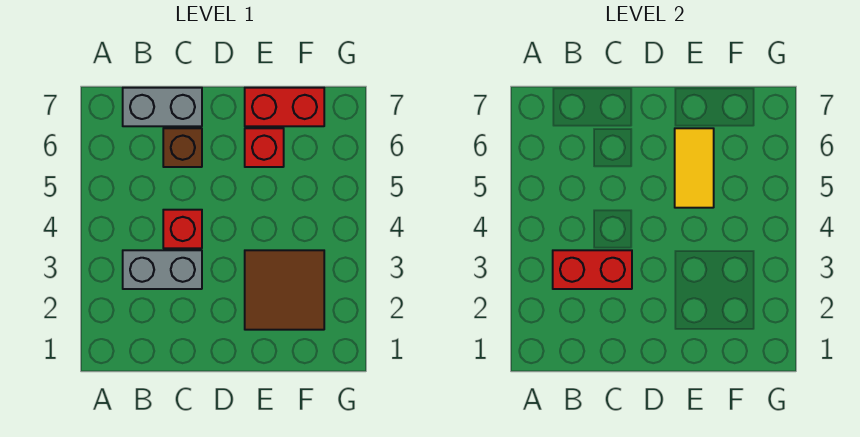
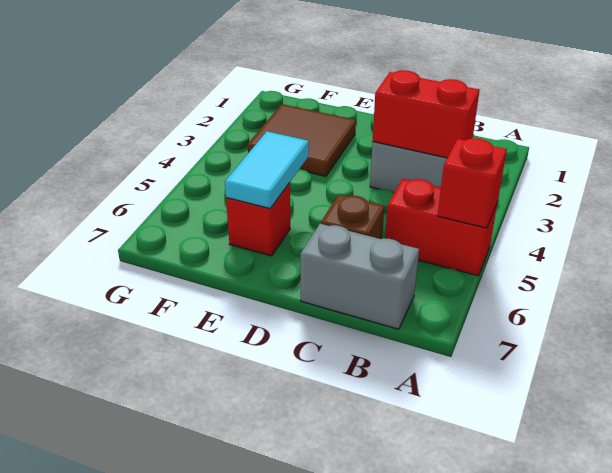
red brick C4 level 1 -> red brick A5 level 2
yellow tile E5:E6 level 2 -> cyan tile E5:E6 level 2
red brick E7:F7 level 1 -> red brick A5:B5 level 1

